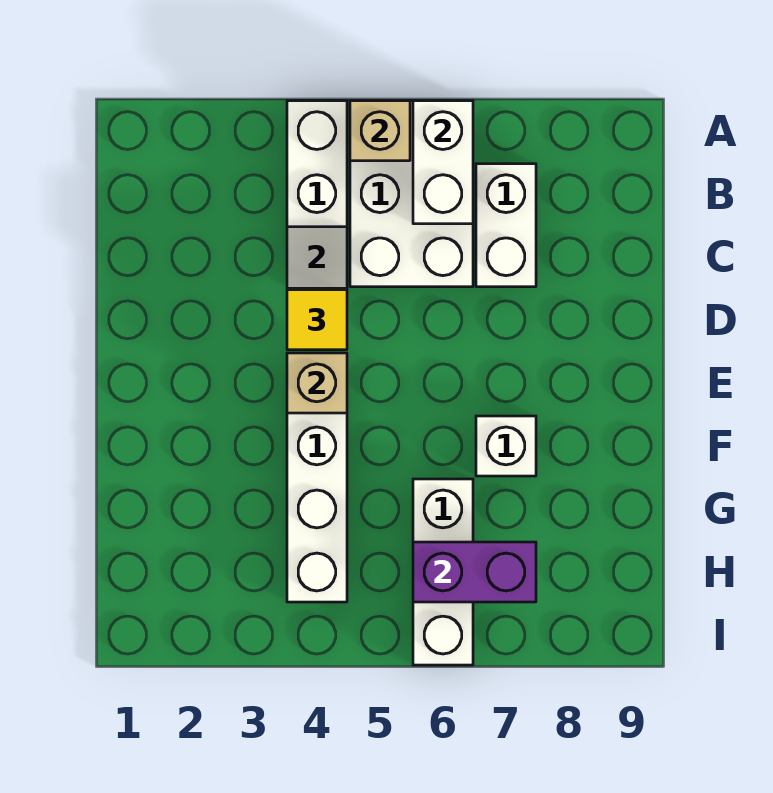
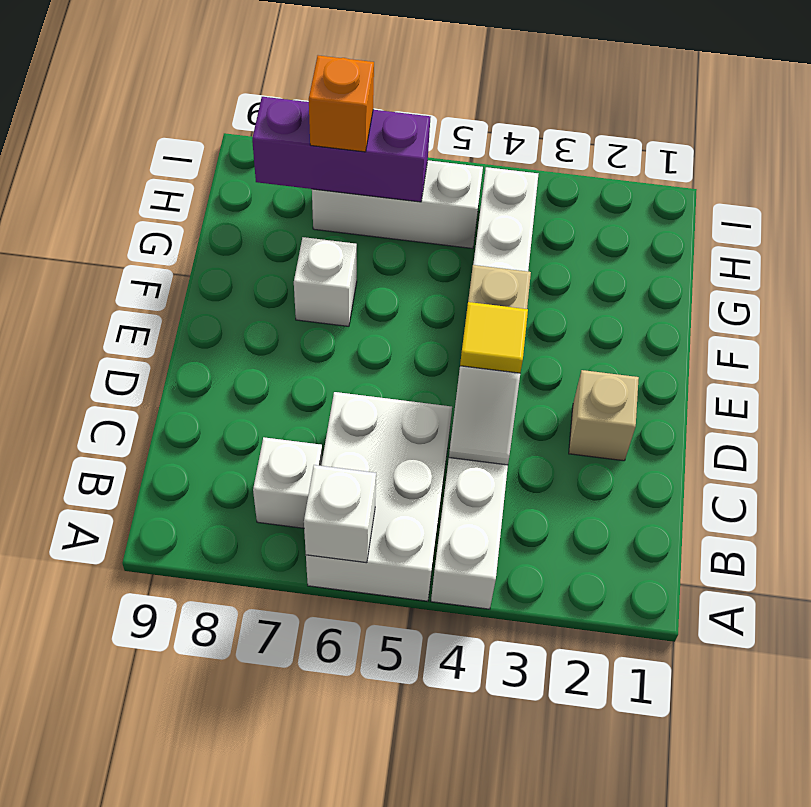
tan brick A5 level 2 -> tan brick D2 level 1
white brick A6:B6 level 2 -> white brick A6 level 2
white brick B7:C7 level 1 -> white brick B7 level 1
white brick G6:I6 level 1 -> white brick H5:H7 level 1
purple brick H6:H7 level 2 -> purple brick H6:H8 level 2
none -> orange brick H7 level 3

